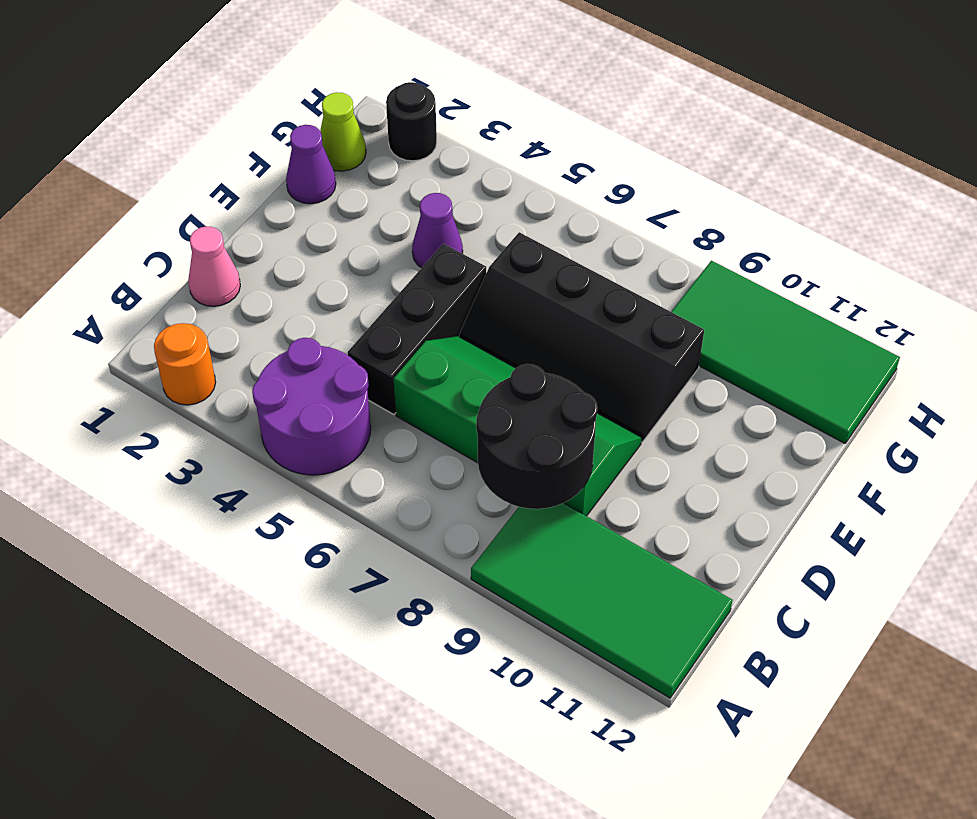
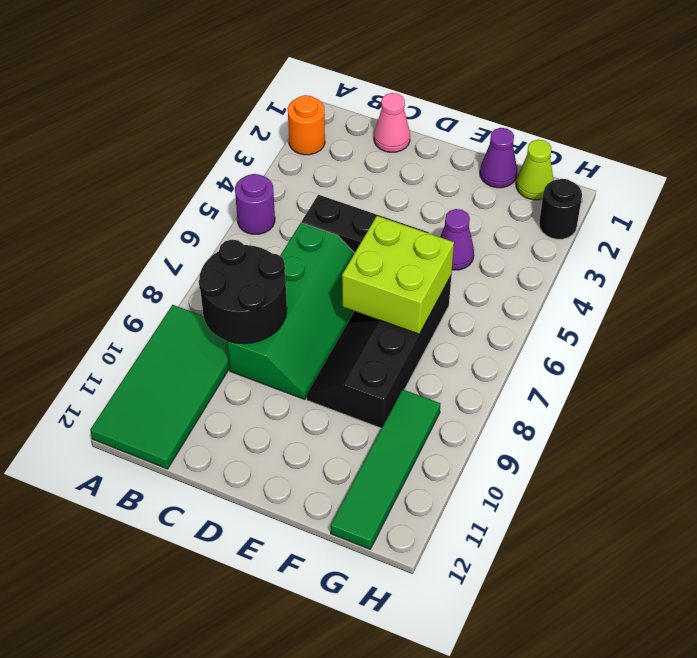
purple round brick A4:B5 level 1 -> purple round brick A5 level 1
none -> lime brick E6:F7 level 2
green tile G9:H12 level 1 -> green tile G9:G12 level 1

